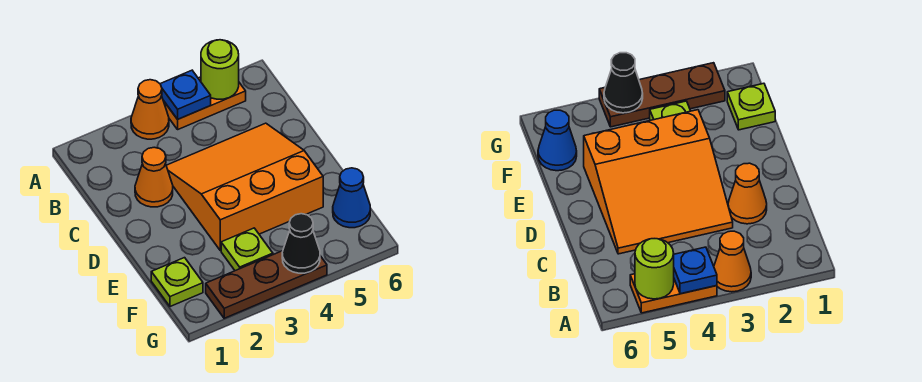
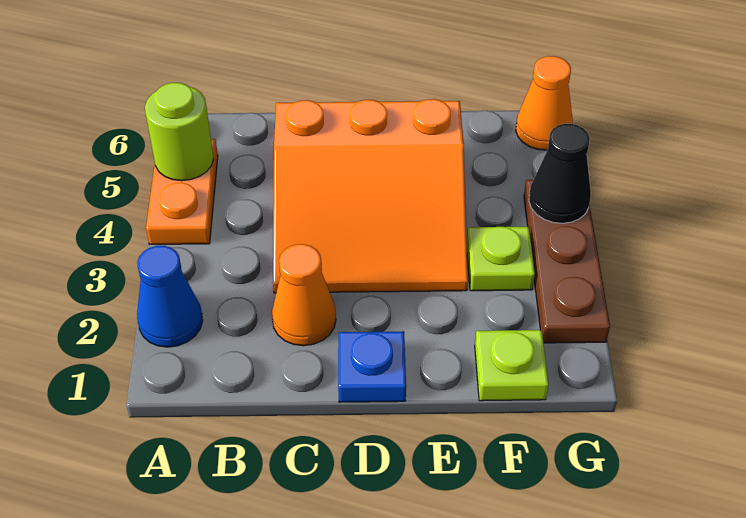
orange cone A3 level 1 -> orange cone G6 level 1
blue plate A4 level 2 -> blue plate D1 level 1
orange slope C3:E5 level 1 top E -> orange slope C3:E5 level 1 top 5
blue cone F6 level 1 -> blue cone A2 level 1

